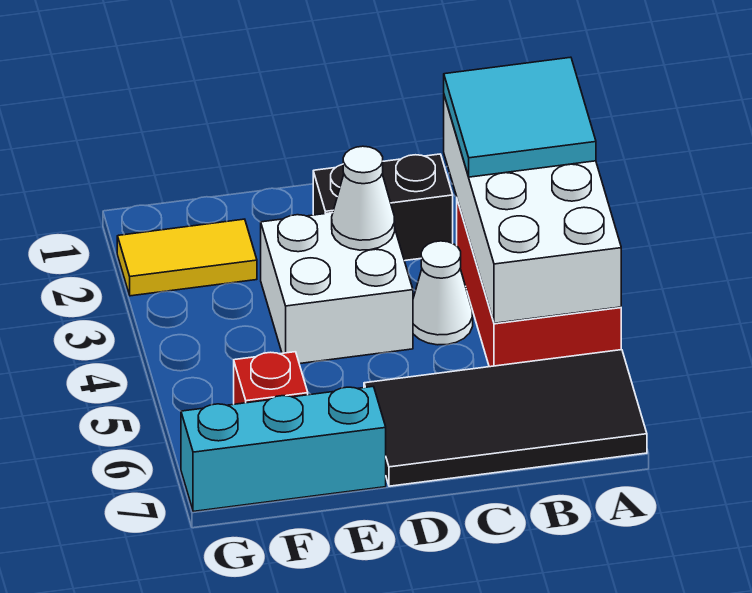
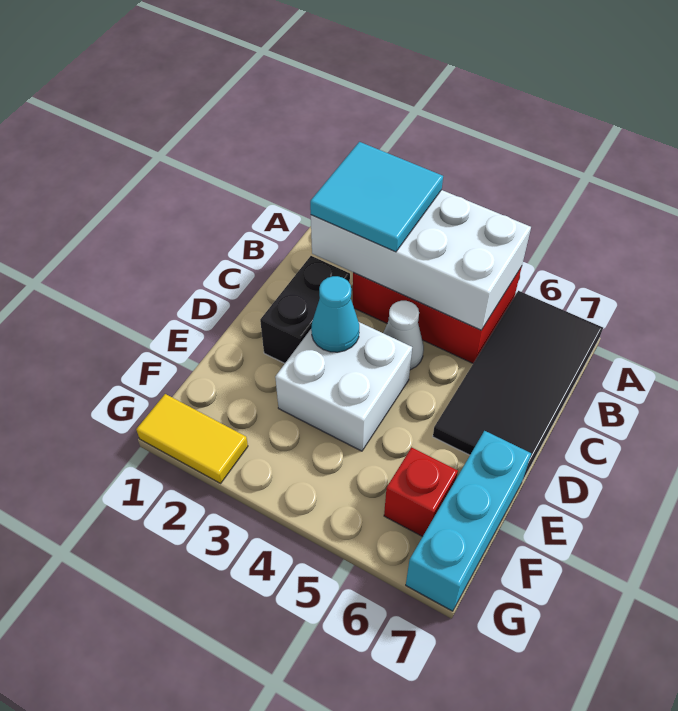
white cone D3 level 2 -> cyan cone D3 level 2
yellow tile F2:G2 level 1 -> yellow tile G1:G2 level 1

